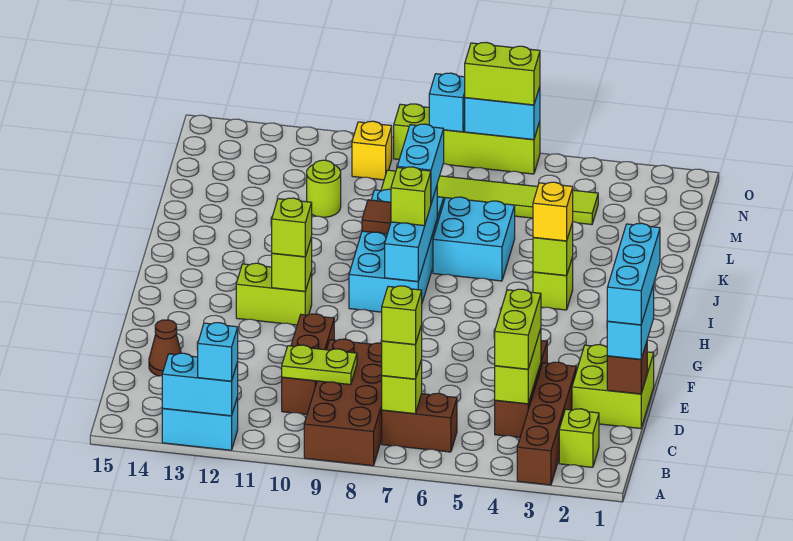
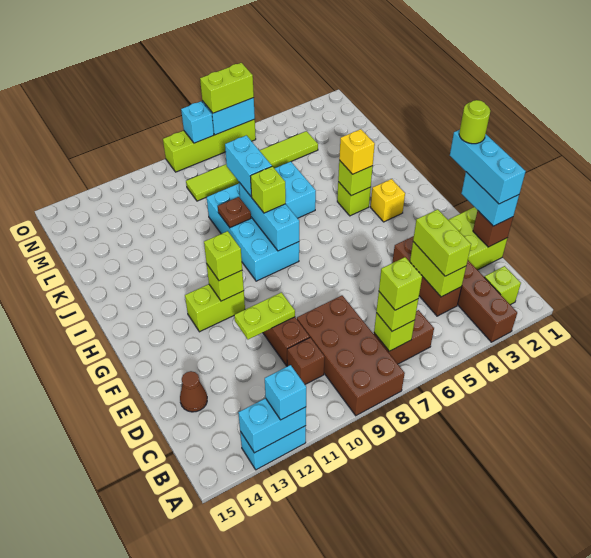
lime plate C9:C10 level 2 -> lime plate E10:E11 level 2
brown tile J9 level 2 -> brown plate J9 level 2
lime round brick L11 level 1 -> lime round brick F1 level 5
yellow brick N10 level 1 -> yellow brick H3 level 1

